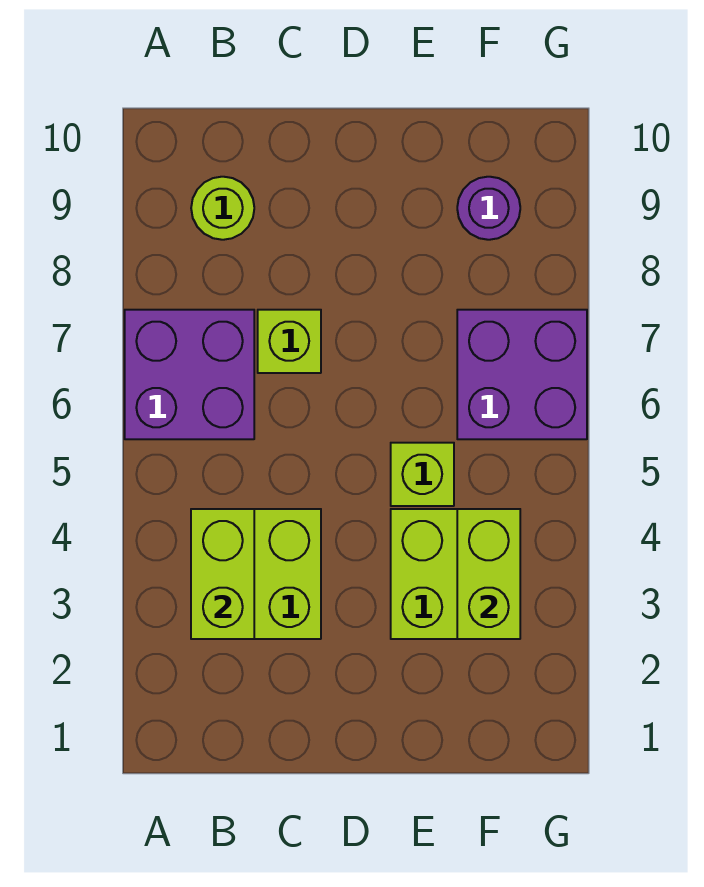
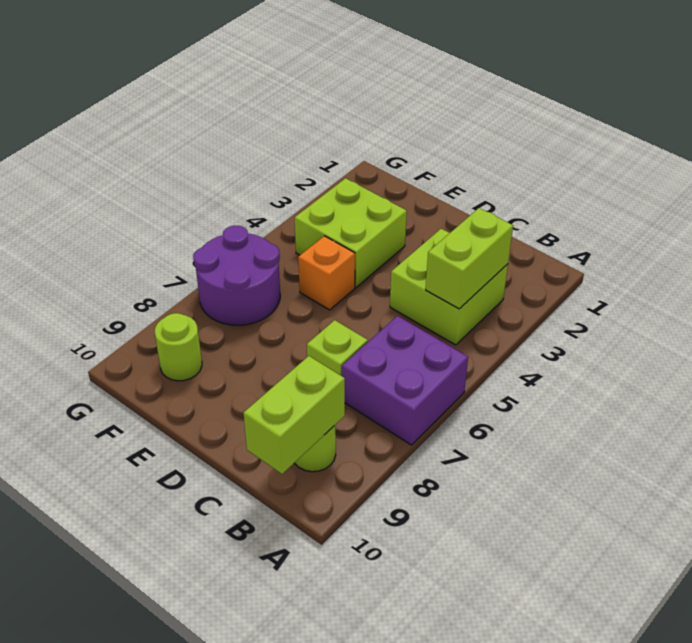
lime brick E5 level 1 -> orange brick E5 level 1
lime brick F3:F4 level 2 -> lime brick B9:B10 level 2
purple brick F6:G7 level 1 -> purple round brick F6:G7 level 1
purple round brick F9 level 1 -> lime round brick F9 level 1

